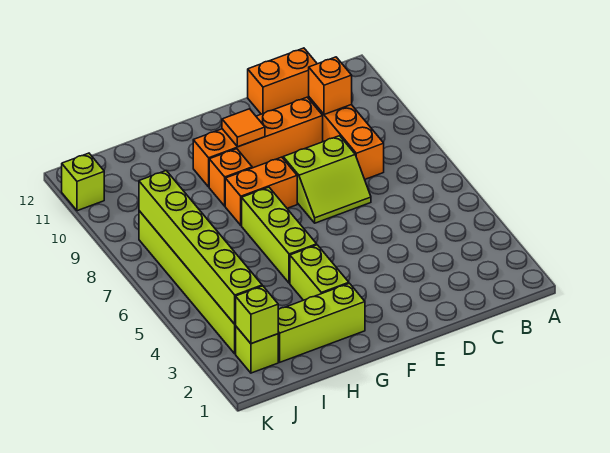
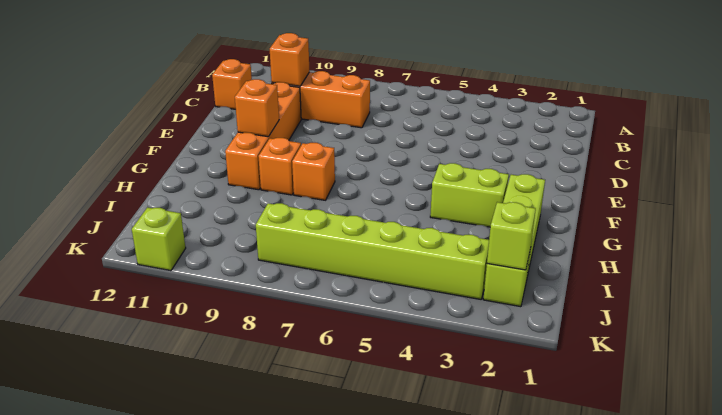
orange brick C12:D12 level 1 -> orange brick C12 level 1
lime slope D7:E8 level 1 top 8 -> none
orange brick F8:G8 level 1 -> orange brick G8 level 1
orange tile F10 level 2 -> orange brick F10 level 2
lime brick G5:G7 level 1 -> none
lime brick J3:J8 level 2 -> none

